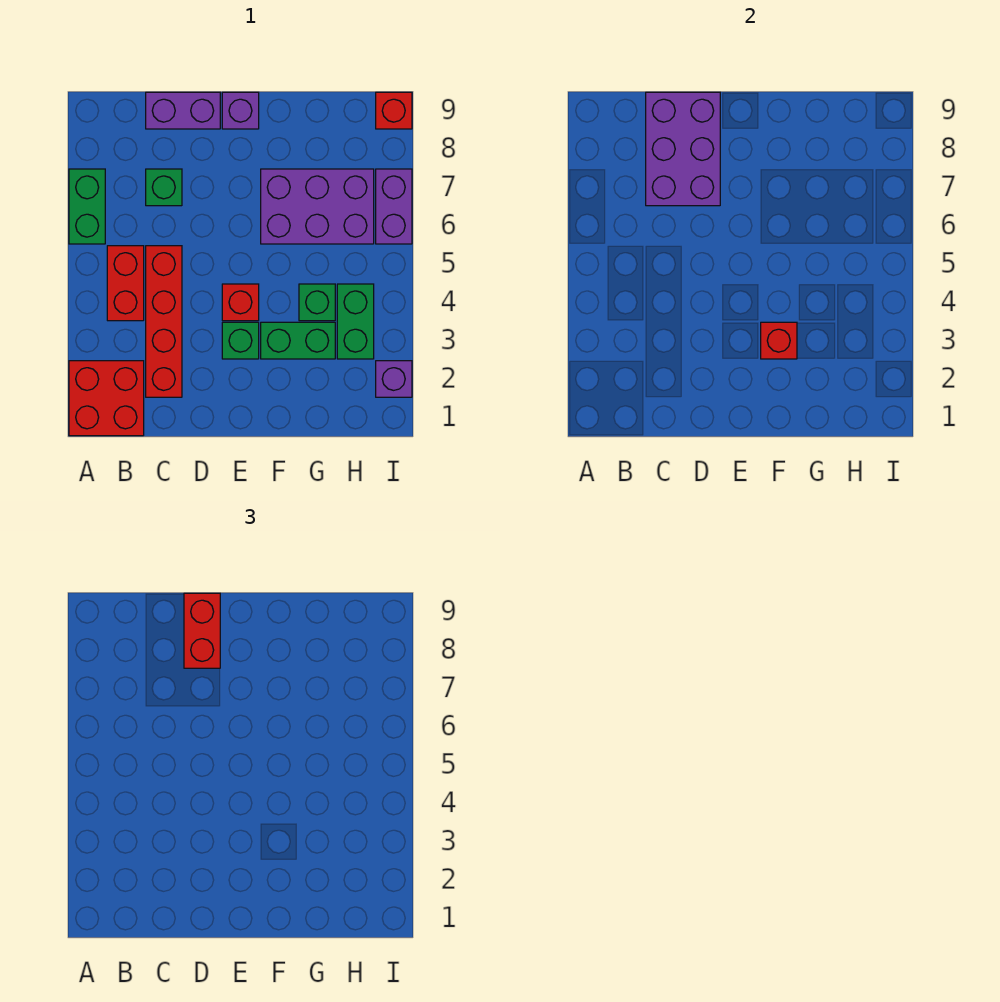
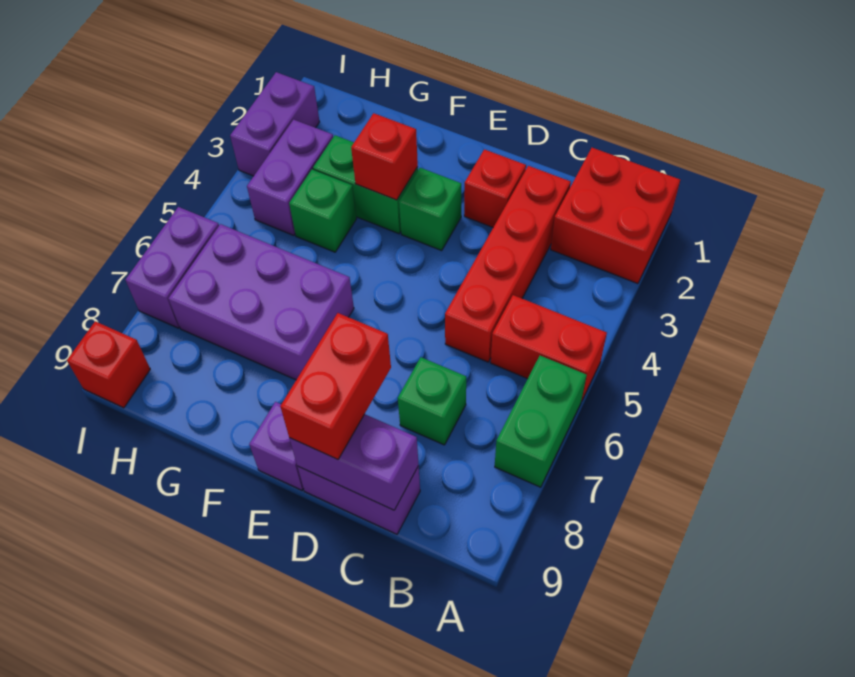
red brick B4:B5 level 1 -> red brick A5:B5 level 1
purple brick C7:D9 level 2 -> purple brick C9:D9 level 2
red brick E4 level 1 -> red brick D2 level 1
green brick H3:H4 level 1 -> purple brick H3:H4 level 1
purple brick I2 level 1 -> purple brick I2:I3 level 1

